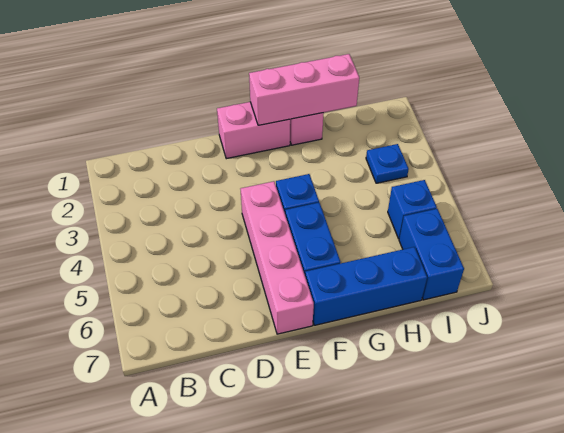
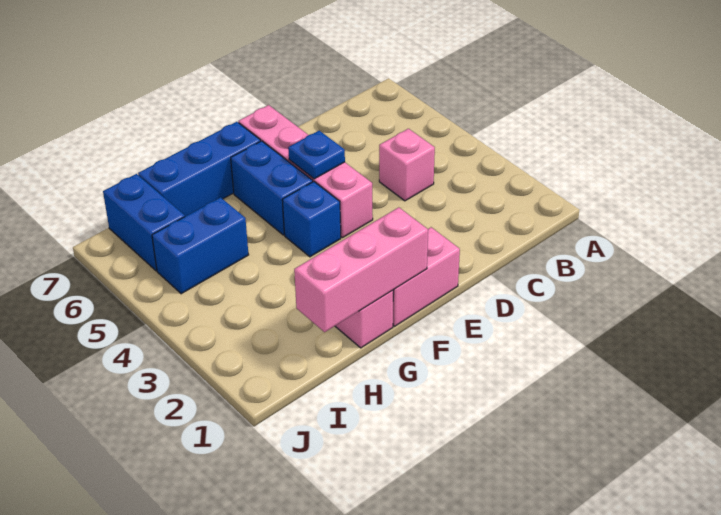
none -> pink brick C4 level 1
blue plate I3 level 1 -> blue plate E5 level 2
blue brick I5 level 1 -> blue brick H5:I5 level 1

